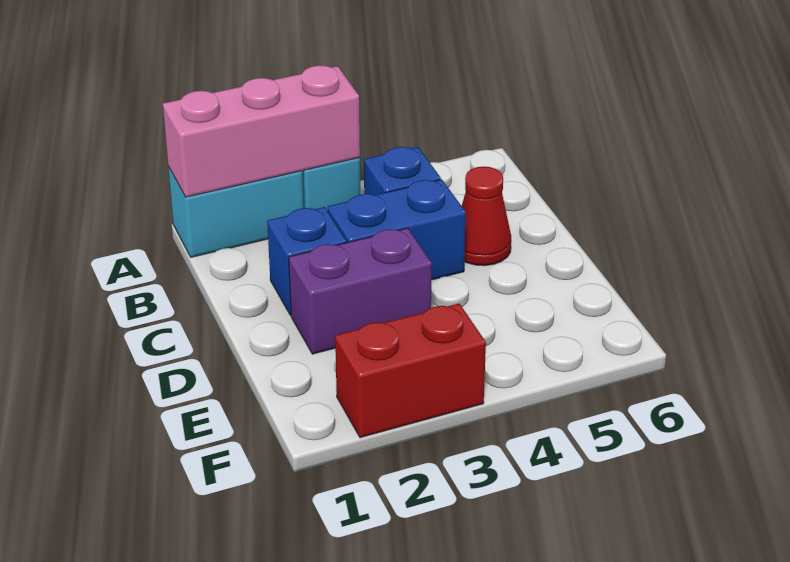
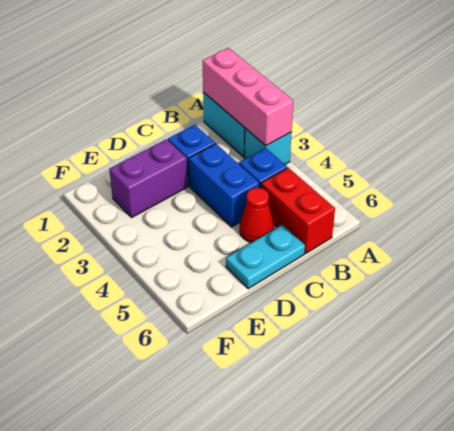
none -> cyan plate C6:D6 level 1
purple brick D2:D3 level 1 -> purple brick D2:E2 level 1
red brick F2:F3 level 1 -> red brick B5:B6 level 1

